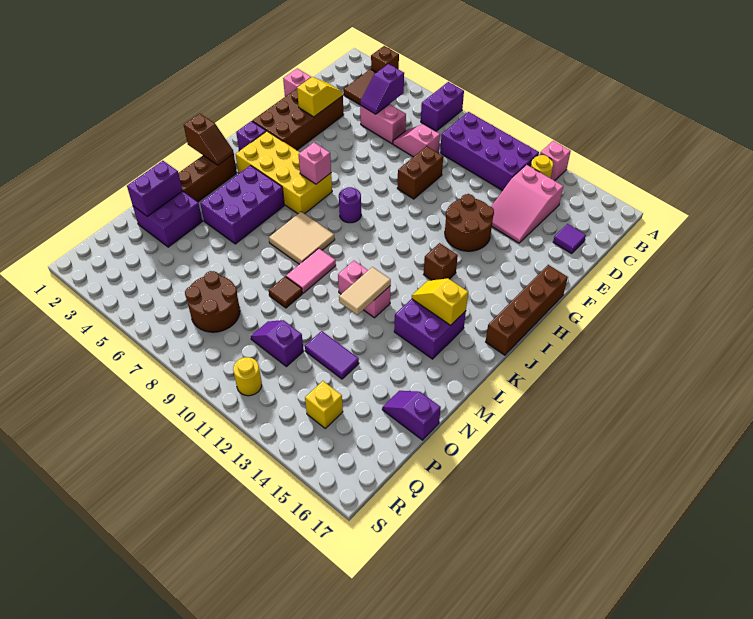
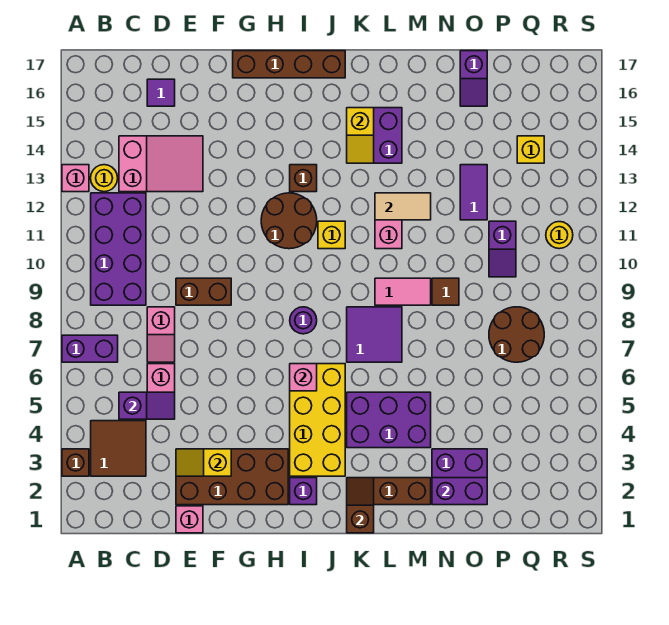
brown round brick F12:G13 level 1 -> brown round brick H11:I12 level 1
none -> yellow brick J11 level 1
tan tile K7:L8 level 1 -> purple tile K7:L8 level 1

